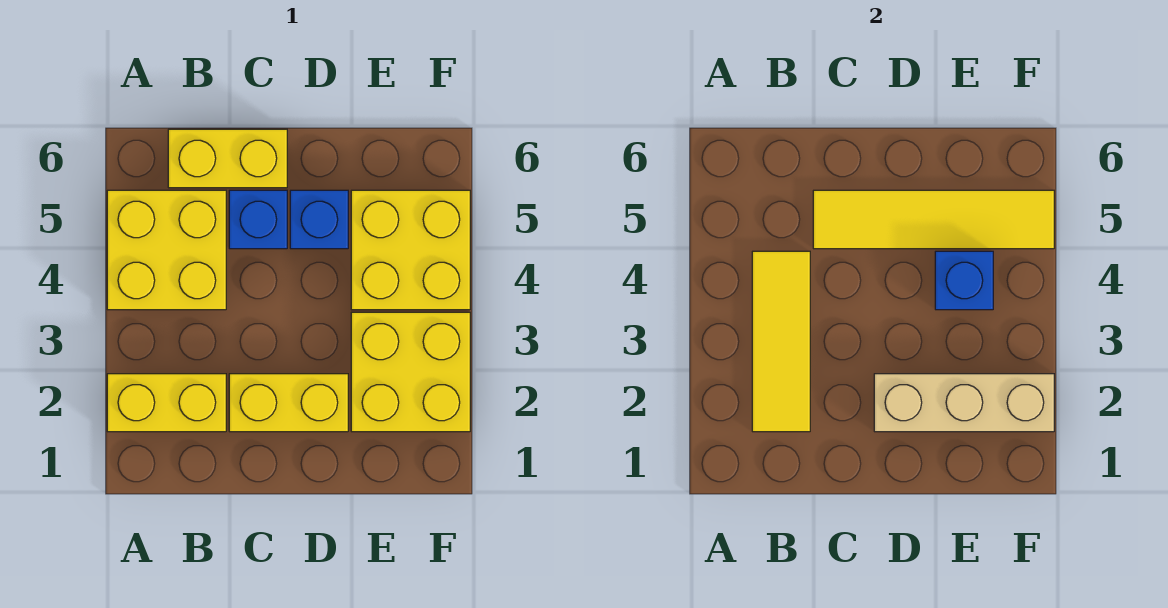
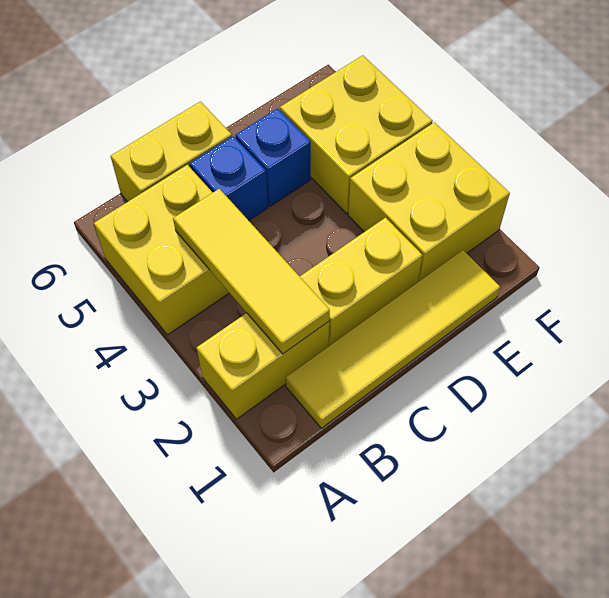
yellow tile C5:F5 level 2 -> yellow tile B1:E1 level 1
tan brick D2:F2 level 2 -> none
blue brick E4 level 2 -> none

